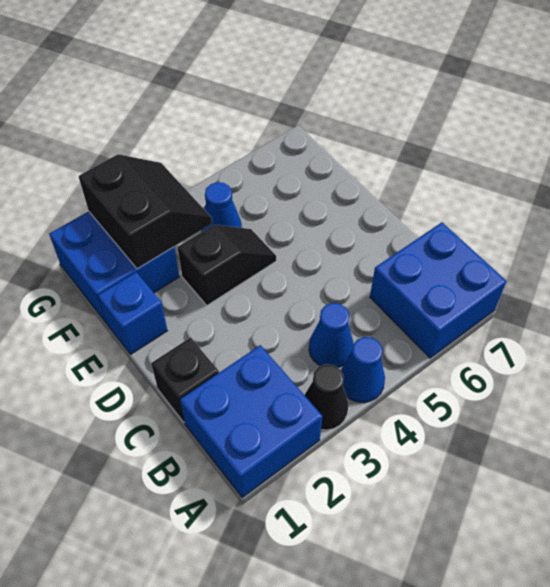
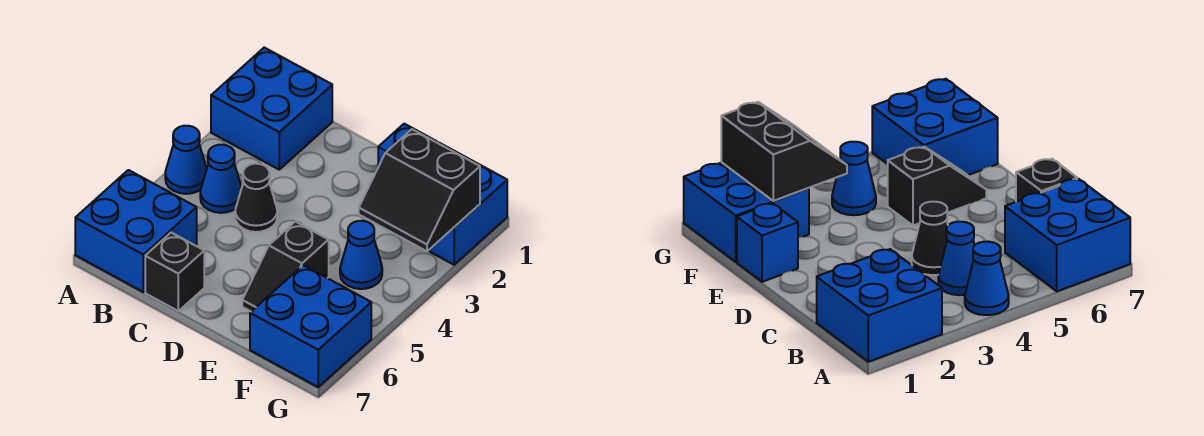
black cone A3 level 1 -> black cone C4 level 1
black brick C1 level 1 -> black brick C7 level 1
black slope E3:E4 level 1 top 3 -> black slope E5:E6 level 1 top 5
none -> blue brick F6:G7 level 1

